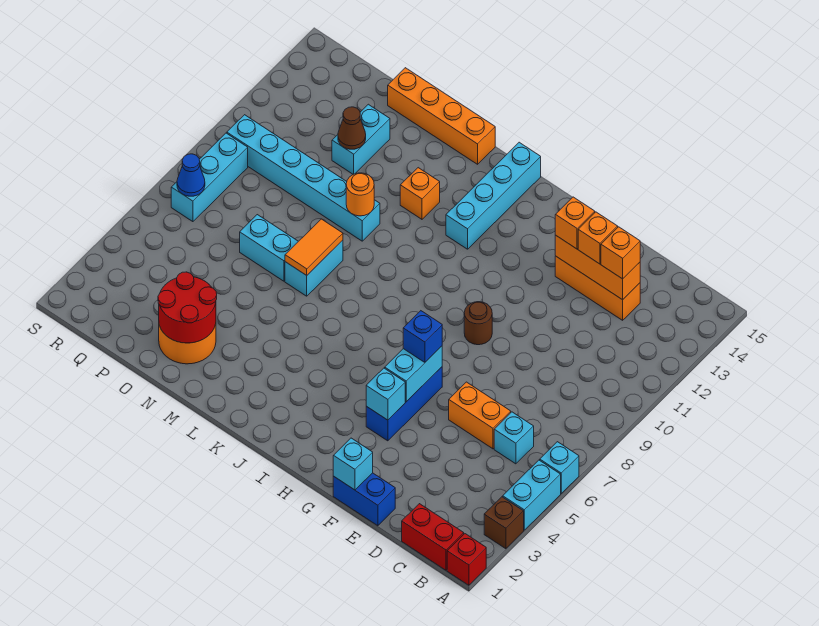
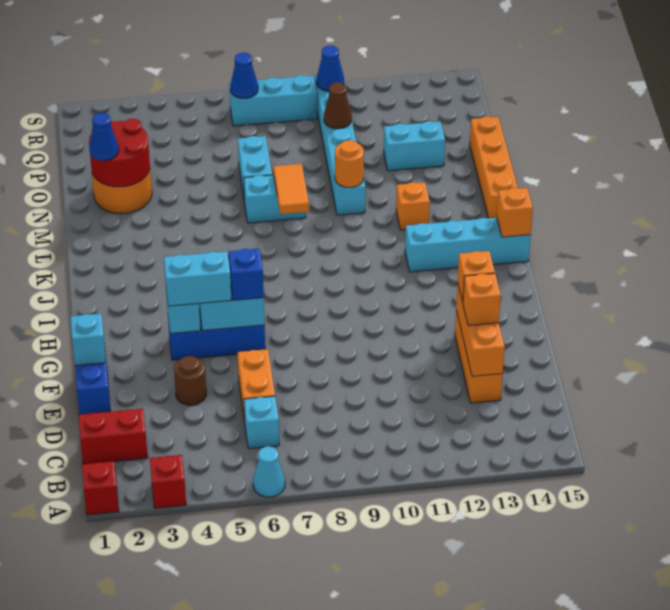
brown brick A3 level 1 -> red brick A3 level 1
cyan brick A4:A5 level 1 -> cyan brick G4:G5 level 3
cyan brick A6 level 1 -> cyan cone A6 level 1
red brick B1:C1 level 1 -> red brick C1:C2 level 1
orange brick D13 level 3 -> orange brick J15 level 2
brown round brick G9 level 1 -> brown round brick E4 level 1
orange tile M7:M8 level 2 -> orange tile L8:M8 level 2
none -> blue cone N2 level 3
brown cone O12 level 2 -> brown cone P10 level 2
none -> blue cone R10 level 2

